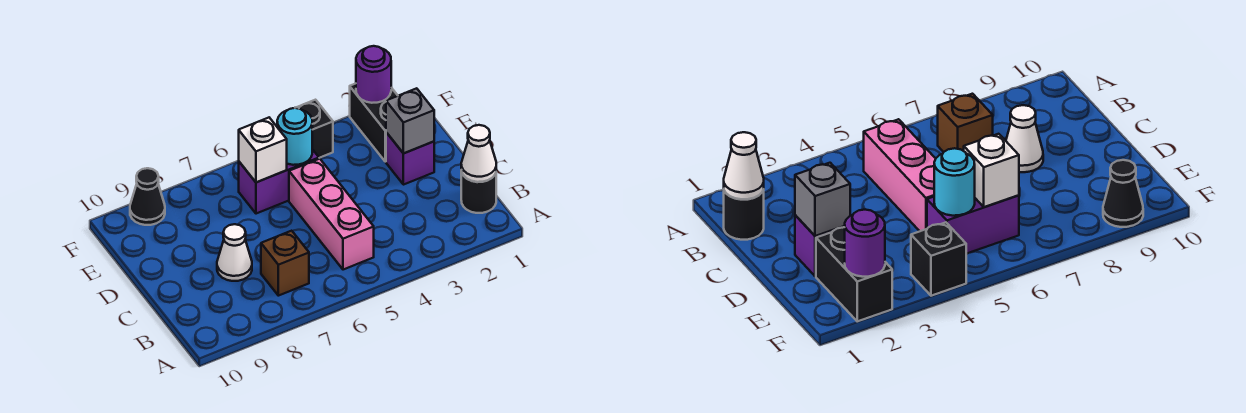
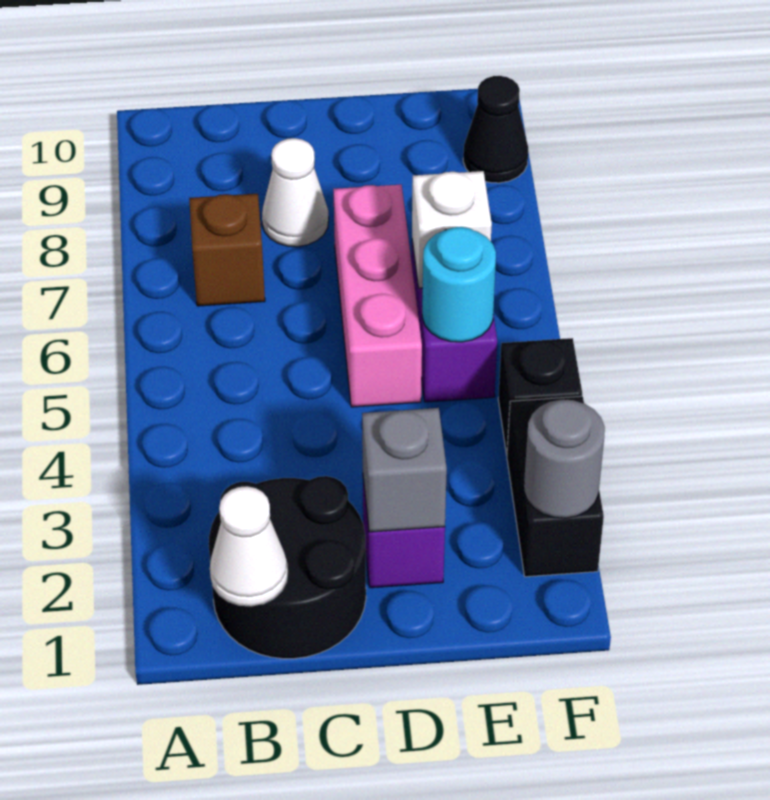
black round brick B1 level 1 -> black round brick B1:C2 level 1
pink brick B5:D5 level 1 -> pink brick D5:D7 level 1
black brick E2:F2 level 1 -> black brick F2:F3 level 1
purple round brick F2 level 2 -> grey round brick F2 level 2

